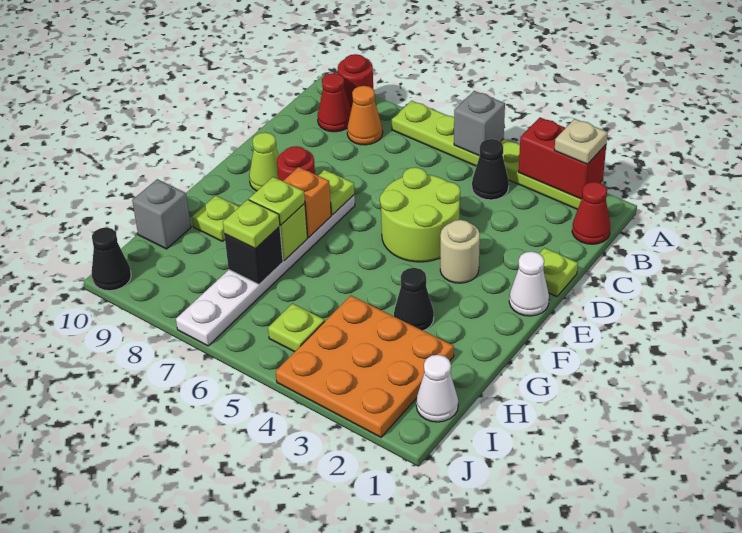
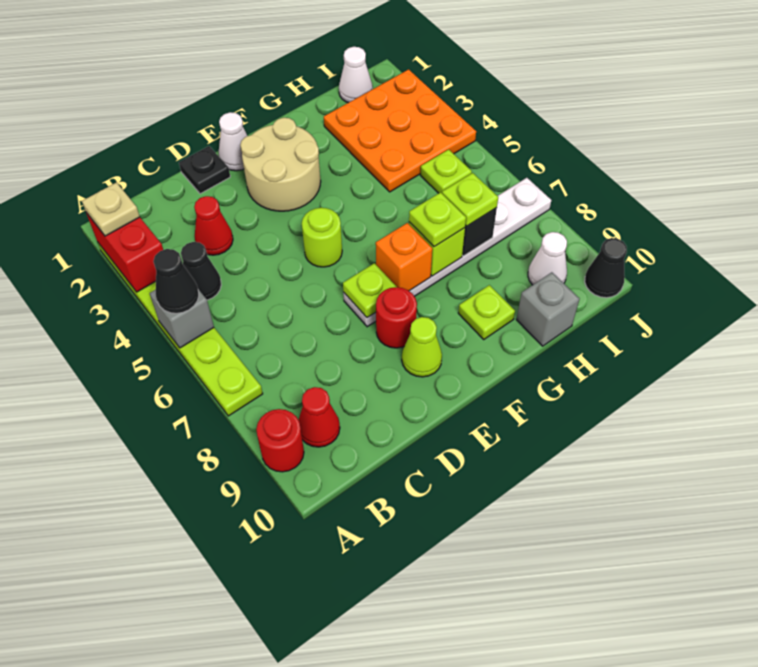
red cone B1 level 1 -> red cone C3 level 1
orange cone B8 level 1 -> none
lime plate D1 level 1 -> black plate D1 level 1
lime round brick D4:E5 level 1 -> lime round brick E5 level 1
tan round brick E3 level 1 -> tan round brick E2:F3 level 1
black cone G3 level 1 -> black cone A5 level 3
none -> white cone I9 level 1

